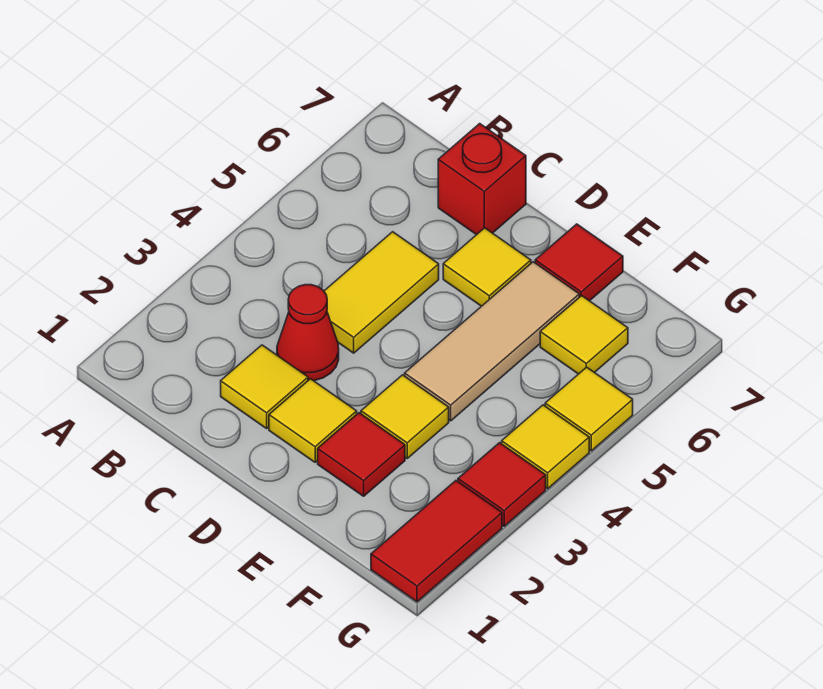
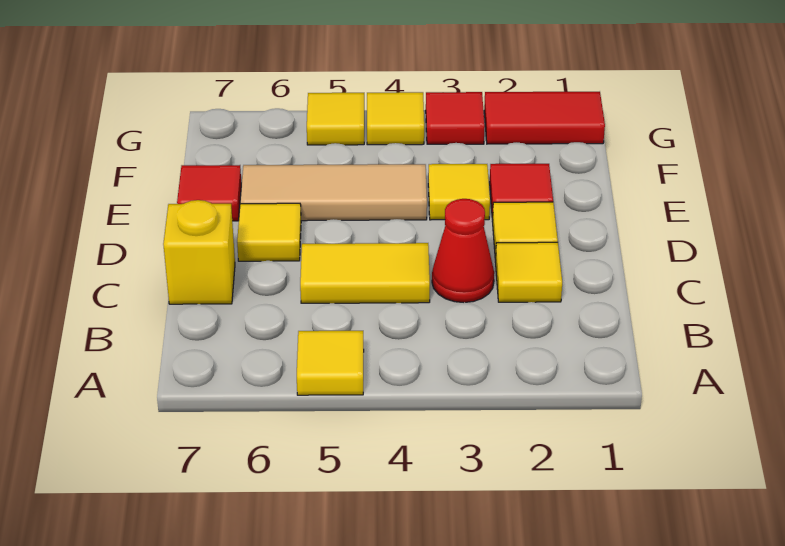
red brick C7 level 1 -> yellow brick C7 level 1
yellow tile F6 level 1 -> yellow tile A5 level 1

